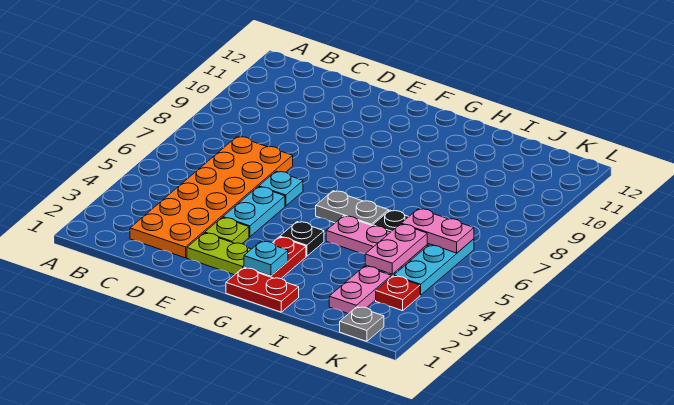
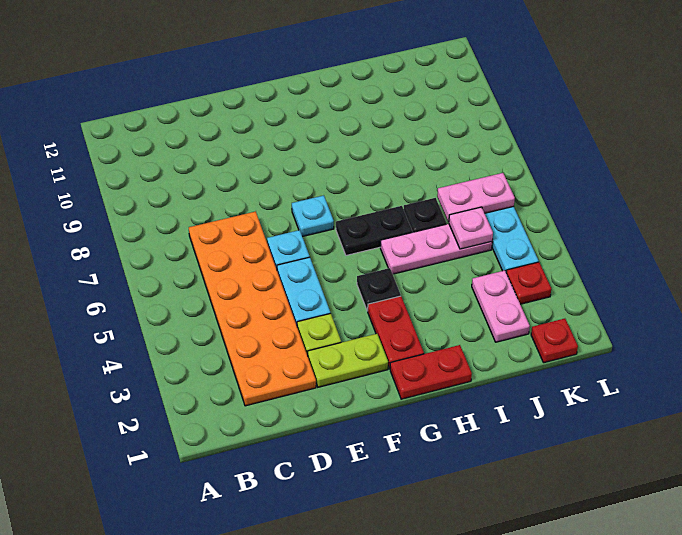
cyan plate G2 level 2 -> cyan plate F7 level 1
grey plate G6:H6 level 1 -> black plate G6:H6 level 1
pink plate J4:J5 level 2 -> pink plate J5 level 2
grey plate K1 level 1 -> red plate K1 level 1

